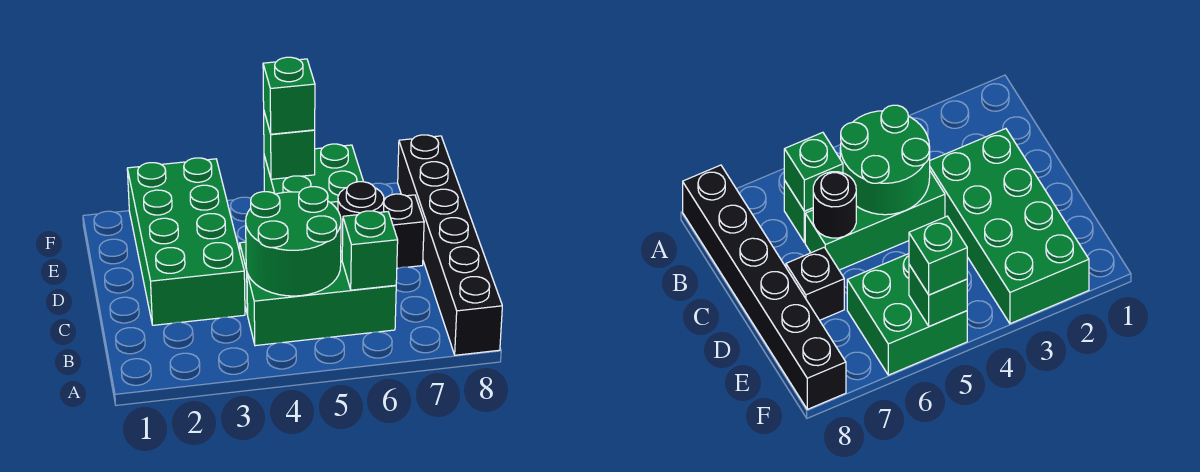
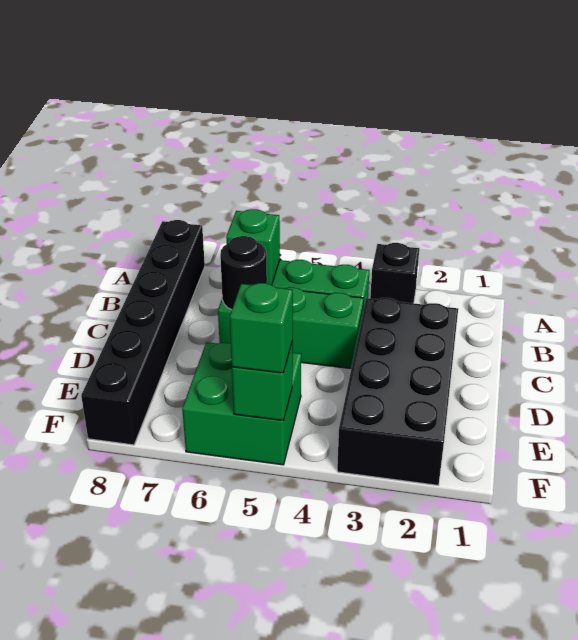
green round brick B4:C5 level 2 -> none
green brick C2:F3 level 1 -> black brick C2:F3 level 1
black brick D7 level 1 -> black brick A3 level 1

